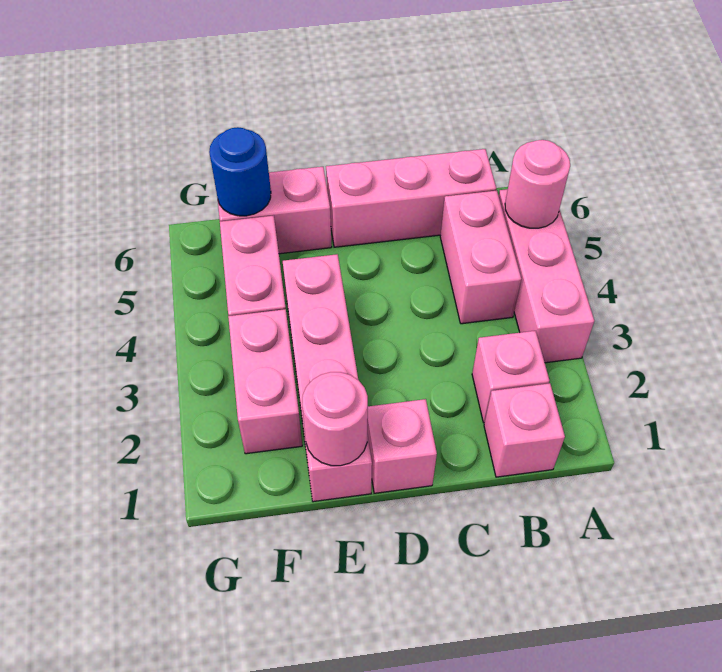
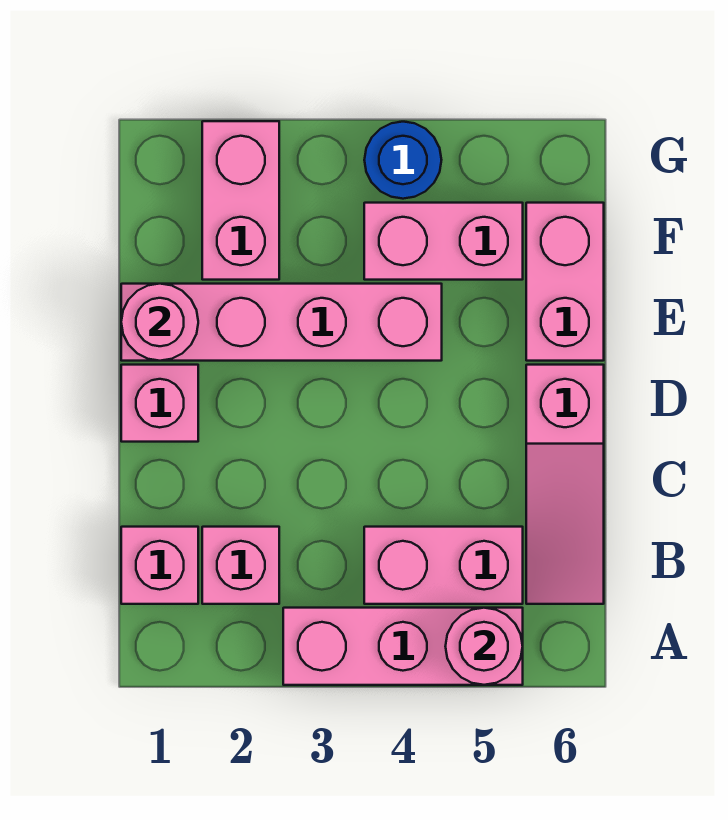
pink brick B6:D6 level 1 -> pink slope B6:D6 level 1 top D
pink brick F2:F3 level 1 -> pink brick F2:G2 level 1
blue round brick F6 level 2 -> blue round brick G4 level 1

